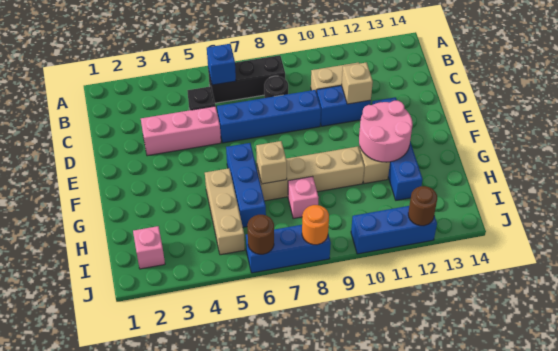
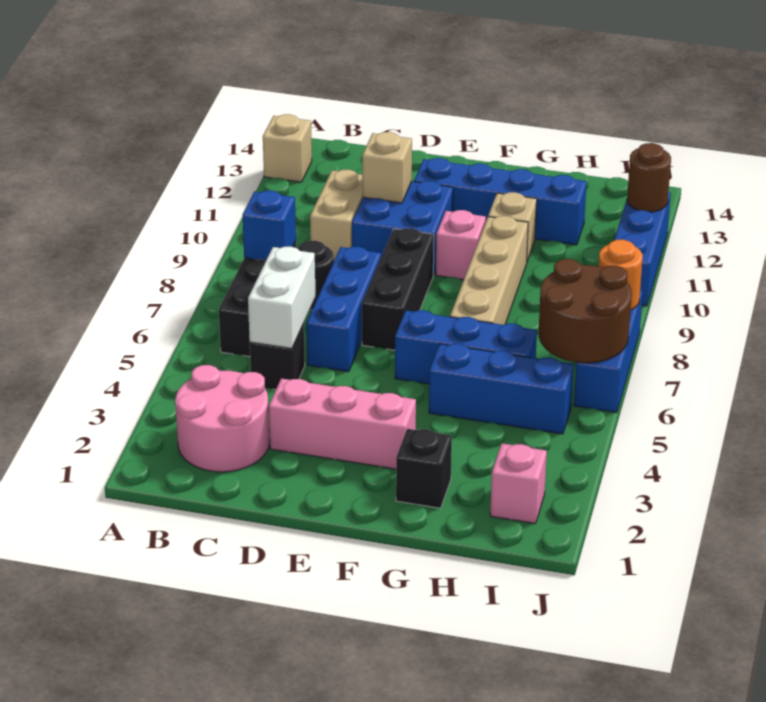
blue brick B6 level 2 -> blue brick B8 level 2
none -> white brick C5:C6 level 2
pink brick D3:D5 level 1 -> pink brick D3:F3 level 1
blue brick D6:D9 level 1 -> blue brick D6:D8 level 1
blue brick D10:D11 level 1 -> blue brick D10:E11 level 1
none -> black brick E7:E9 level 1
pink round brick F11:G12 level 2 -> pink round brick B2:C3 level 1
none -> black brick G2 level 1
tan brick G5:I5 level 1 -> blue brick G5:I5 level 1
tan brick G7 level 2 -> tan brick A13 level 1
pink brick H8 level 1 -> pink brick F10 level 1
brown round brick J6 level 2 -> brown round brick I6:J7 level 2

